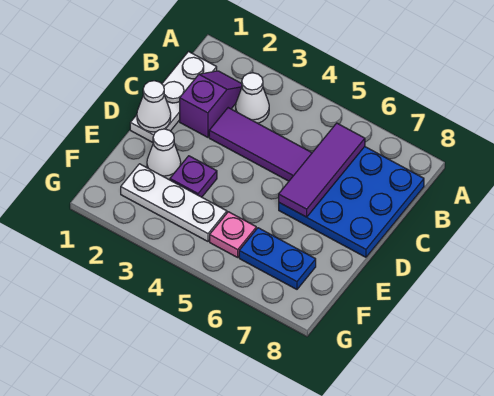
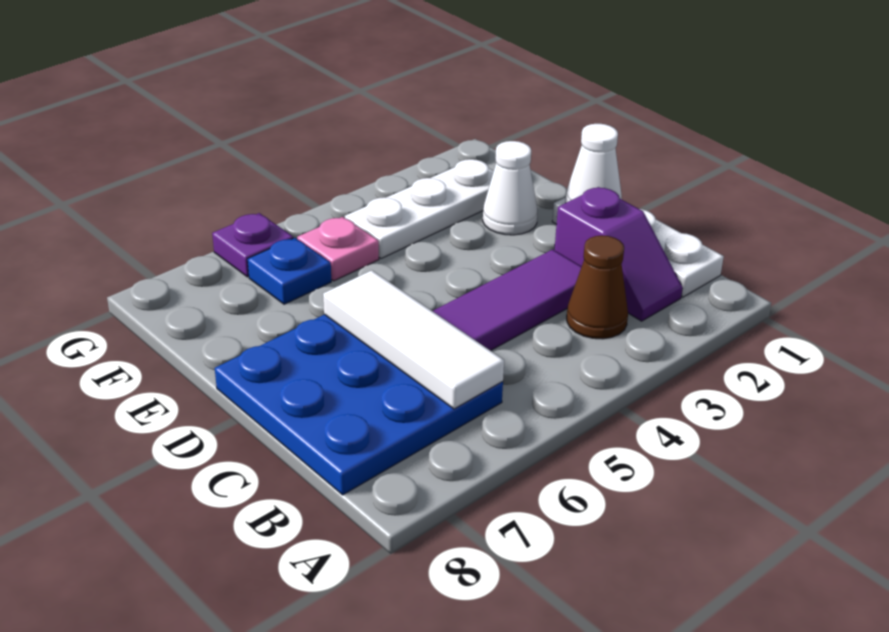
white cone B3 level 1 -> brown cone B3 level 1
purple tile B6:D6 level 2 -> white tile B6:D6 level 2
purple plate E3 level 1 -> purple plate G6 level 1
blue plate F6:F7 level 1 -> blue plate F6 level 1

